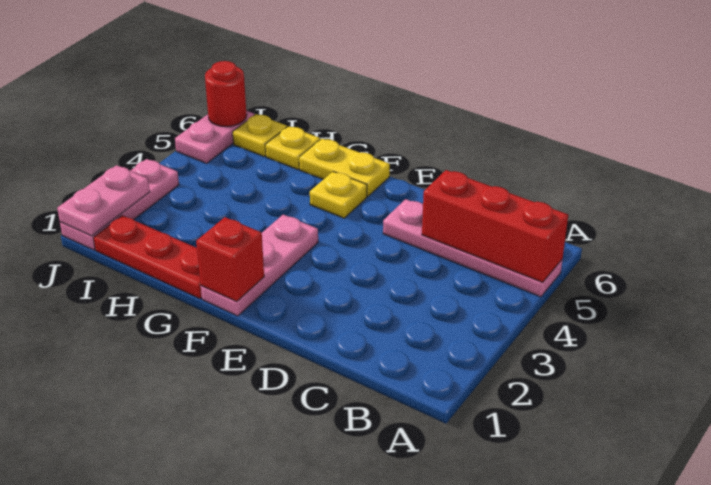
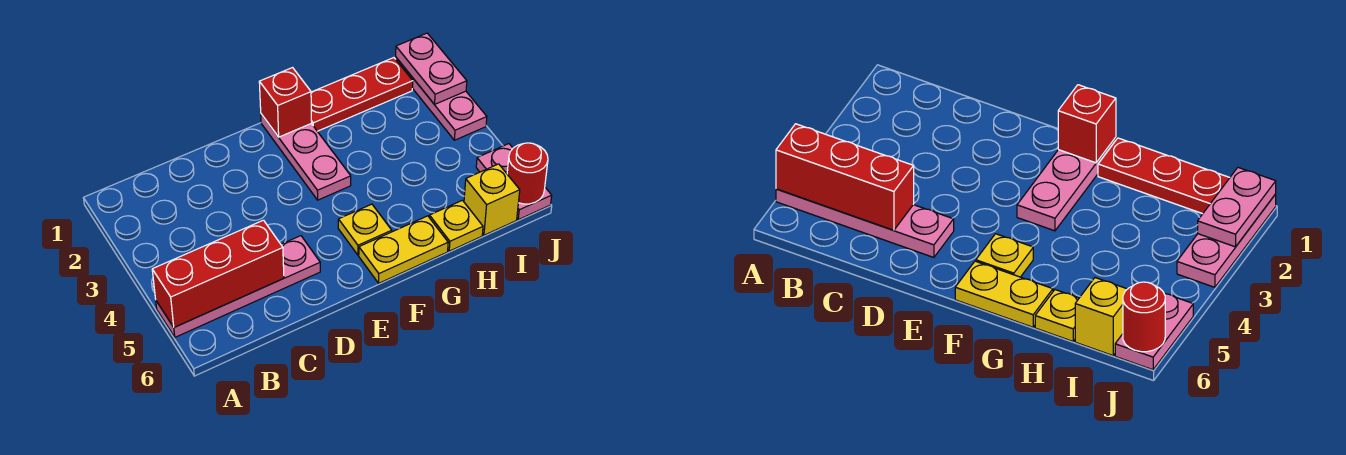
yellow plate I6 level 1 -> yellow brick I6 level 1

